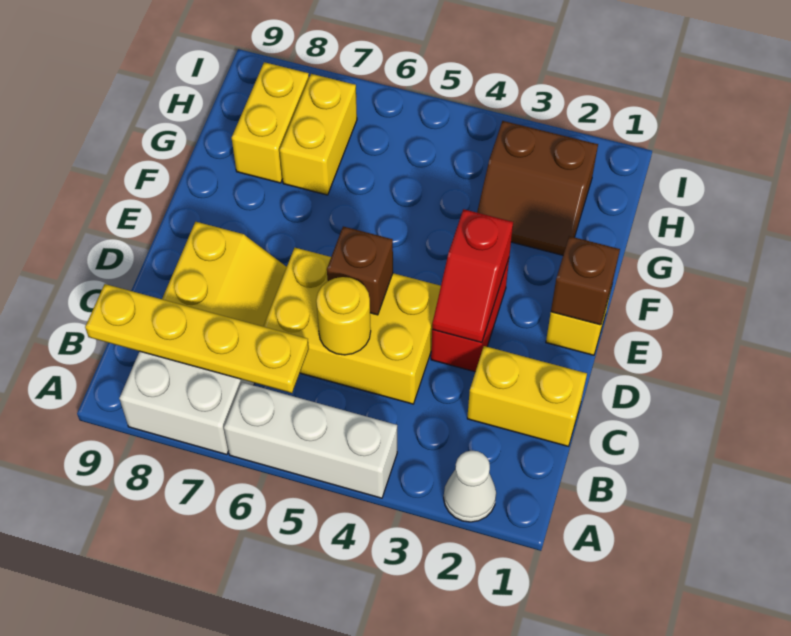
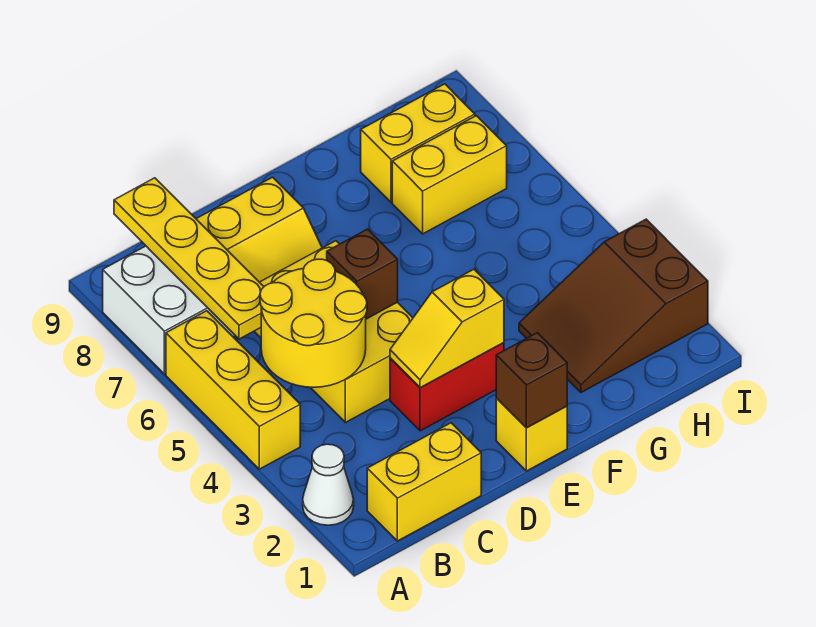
white brick A4:A6 level 1 -> yellow brick A4:A6 level 1
yellow brick C1:C2 level 1 -> yellow brick B1:C1 level 1
yellow round brick C5 level 2 -> yellow round brick B4:C5 level 2
red slope D3:E3 level 2 top E -> yellow slope D3:E3 level 2 top E
brown slope G2:H3 level 1 top H -> brown slope G2:I3 level 1 top I

